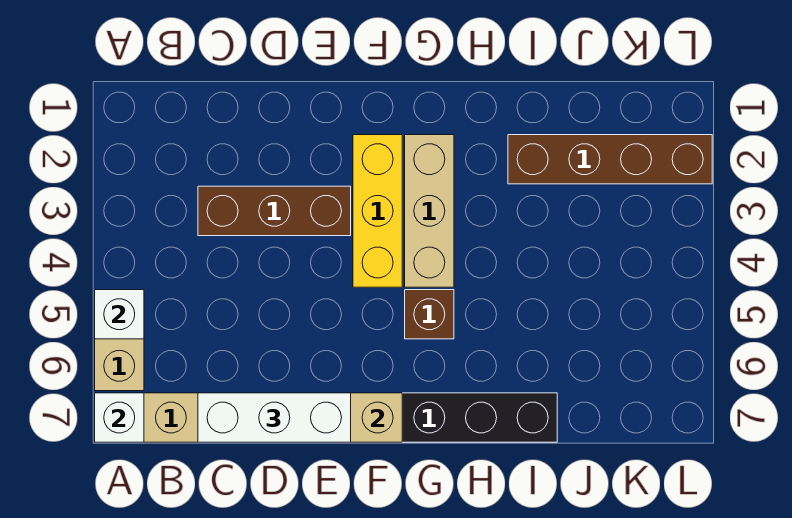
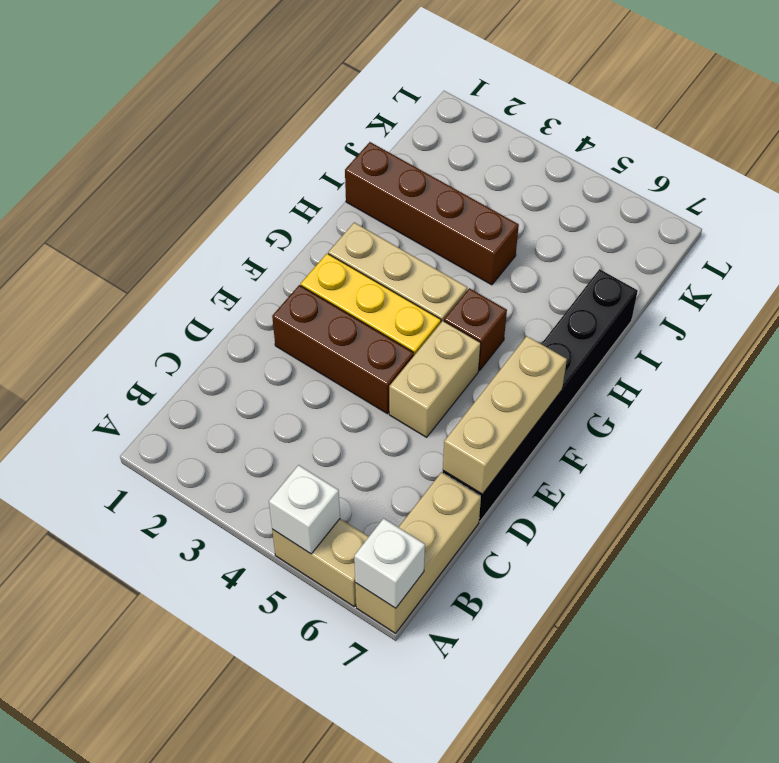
brown brick C3:E3 level 1 -> brown brick E2:E4 level 1
white brick C7:E7 level 3 -> none
none -> tan brick E5:F5 level 1
brown brick I2:L2 level 1 -> brown brick I1:I4 level 1

